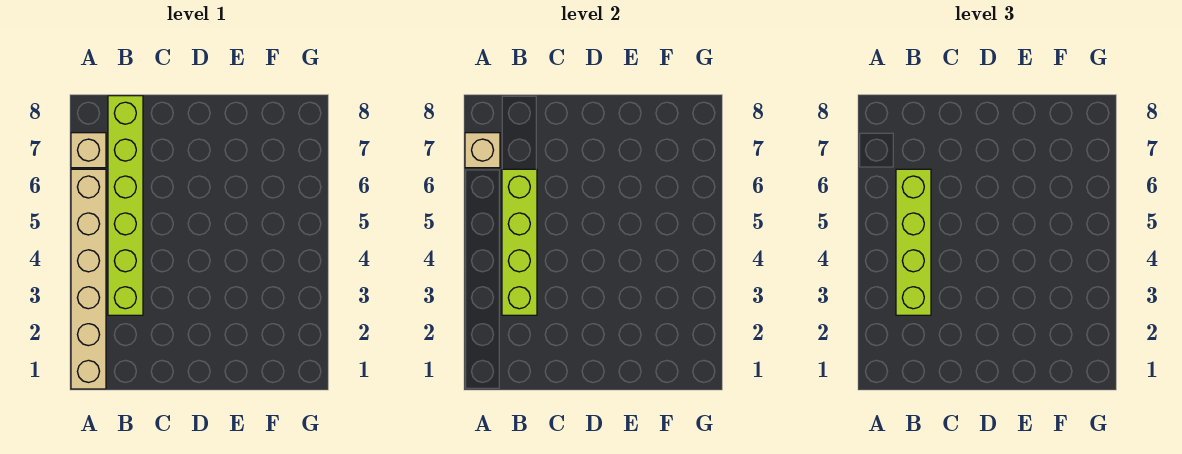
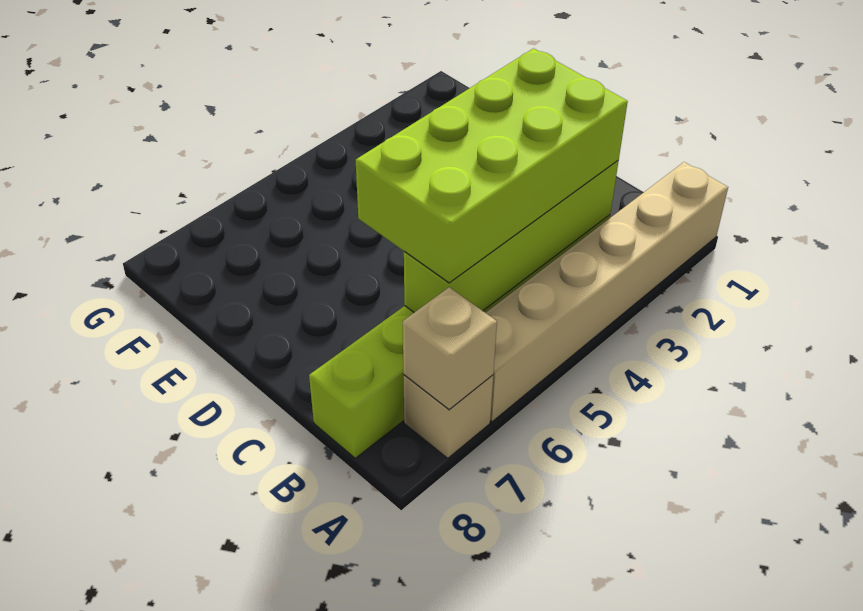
lime brick B3:B6 level 3 -> lime brick B3:C6 level 3

